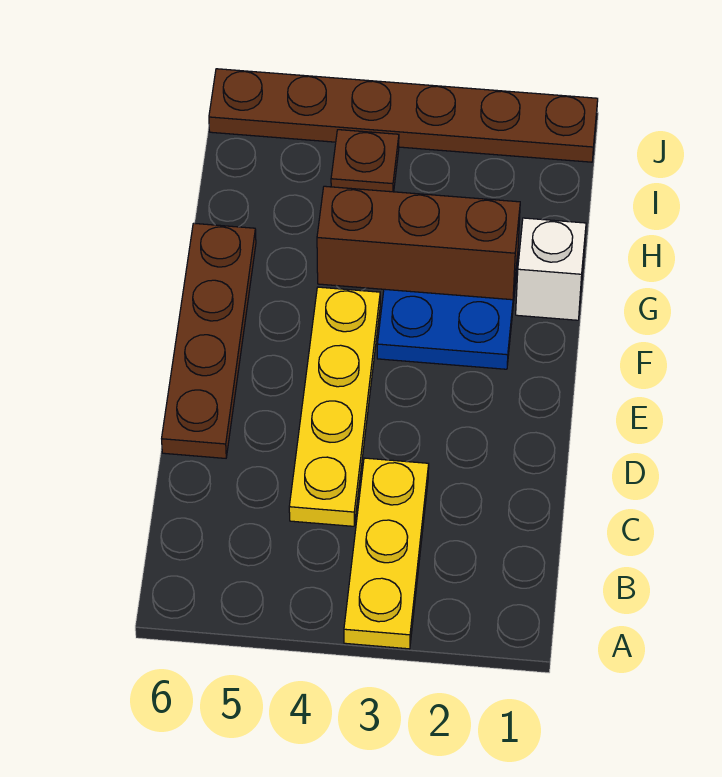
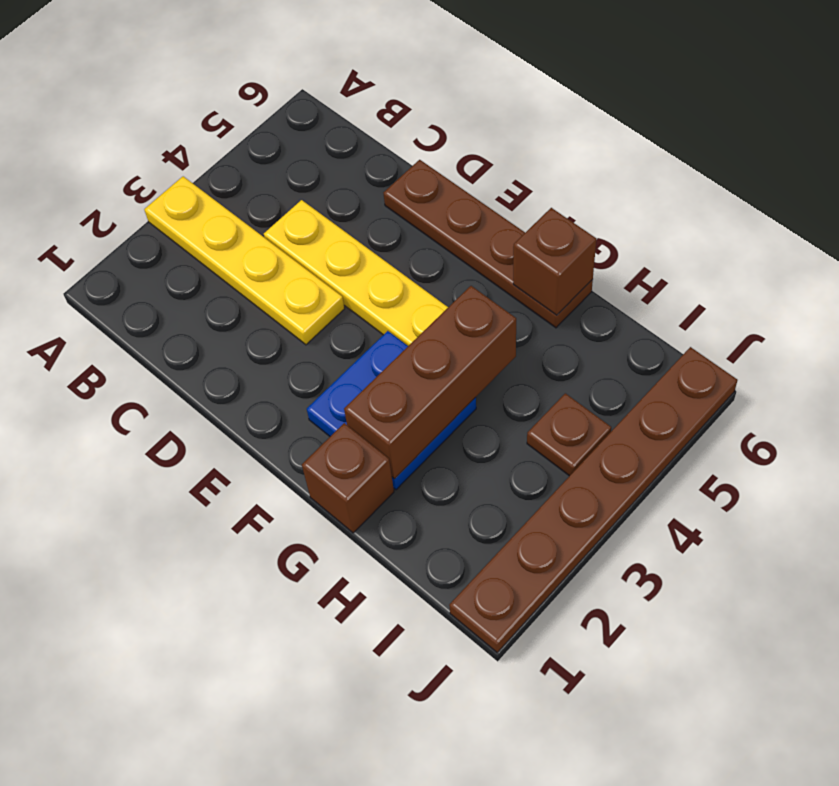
yellow plate A3:C3 level 1 -> yellow plate A3:D3 level 1
white brick G1 level 1 -> brown brick G1 level 1
none -> brown brick G6 level 2

